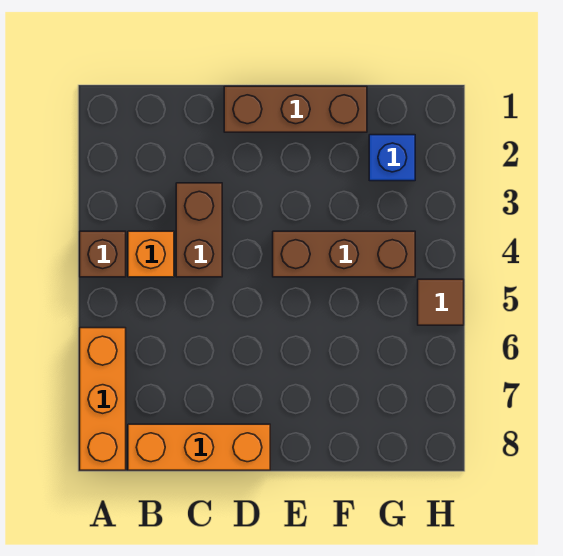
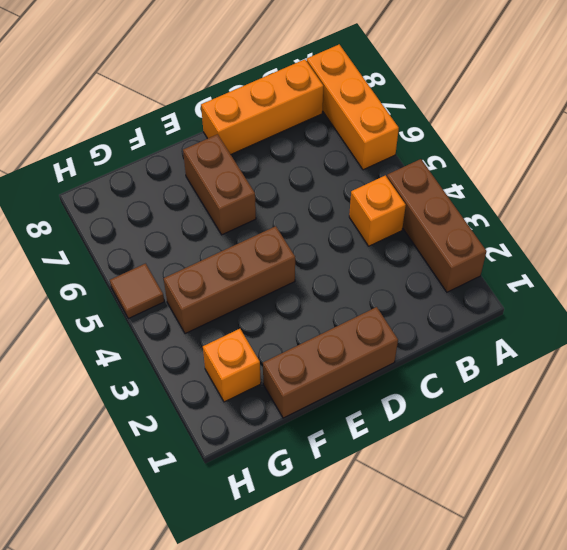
brown brick A4 level 1 -> brown brick A2:A4 level 1
brown brick C3:C4 level 1 -> brown brick E6:E7 level 1
blue brick G2 level 1 -> orange brick G2 level 1

